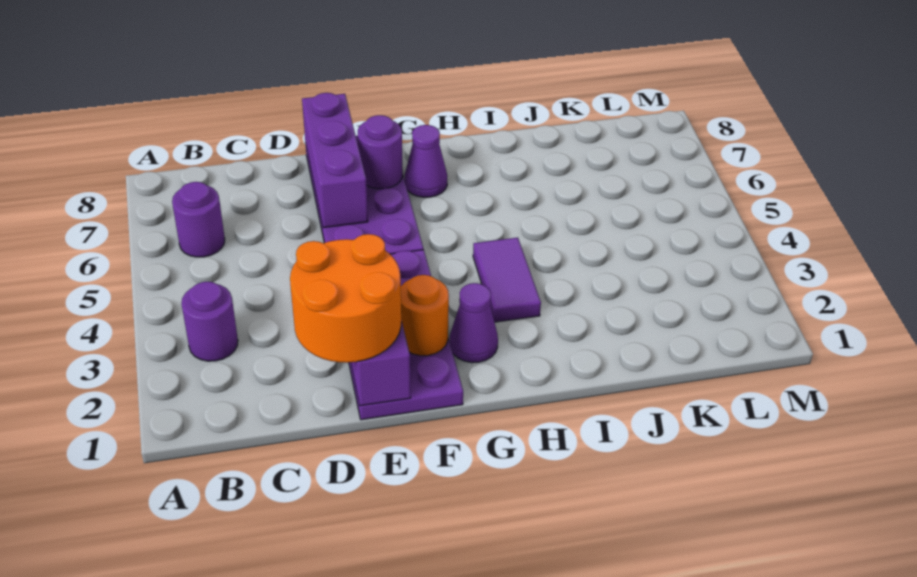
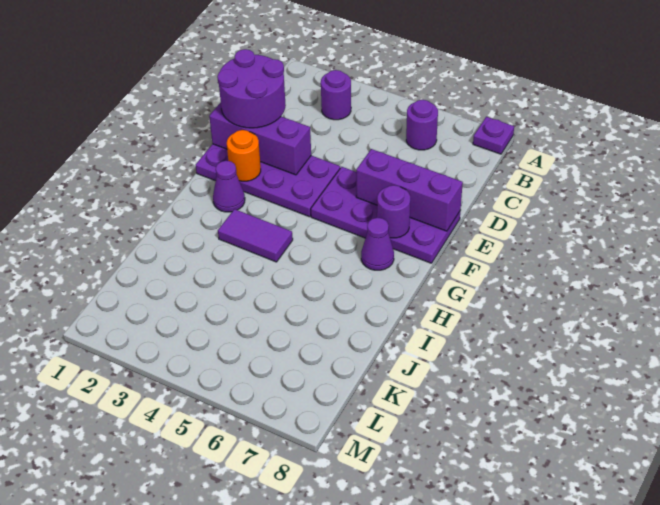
none -> purple plate A8 level 1
orange round brick D1:E2 level 3 -> purple round brick D1:E2 level 3

